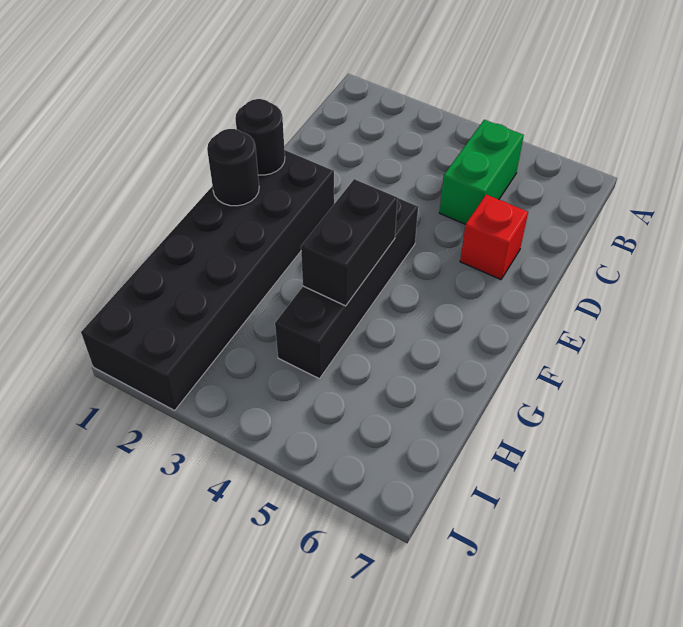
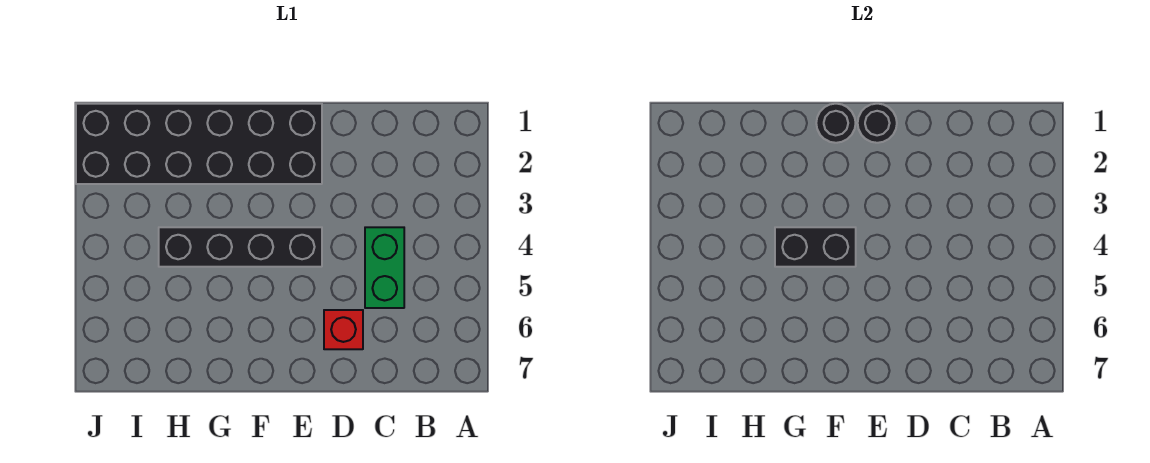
green brick B5:C5 level 1 -> green brick C4:C5 level 1

